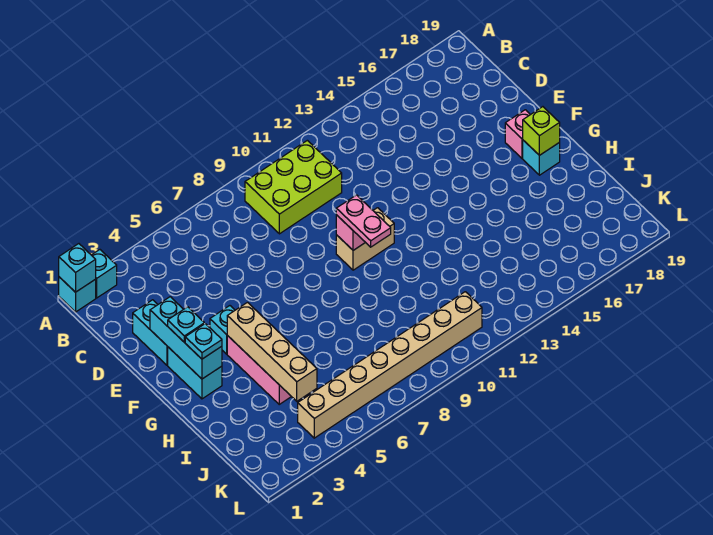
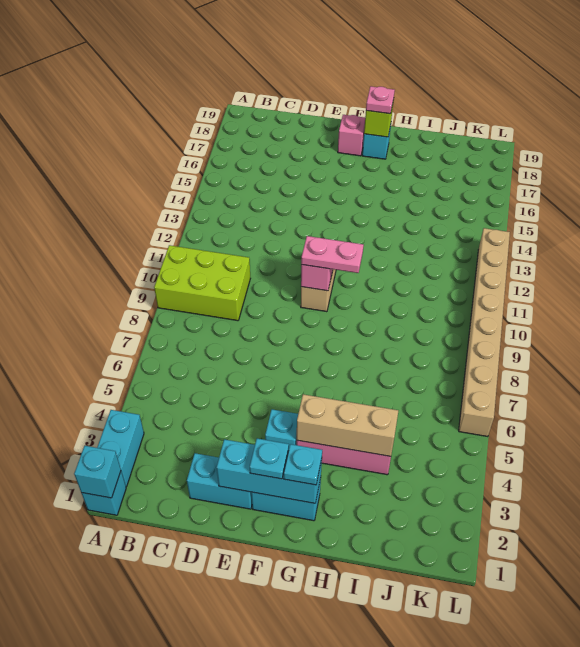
cyan brick A2 level 1 -> cyan brick A2:A3 level 1
lime brick B9:C11 level 1 -> lime brick A9:C10 level 1
tan brick G4:J4 level 2 -> tan brick G4:I4 level 2
none -> pink plate G18 level 3
tan brick K4:K11 level 1 -> tan brick L6:L13 level 1

